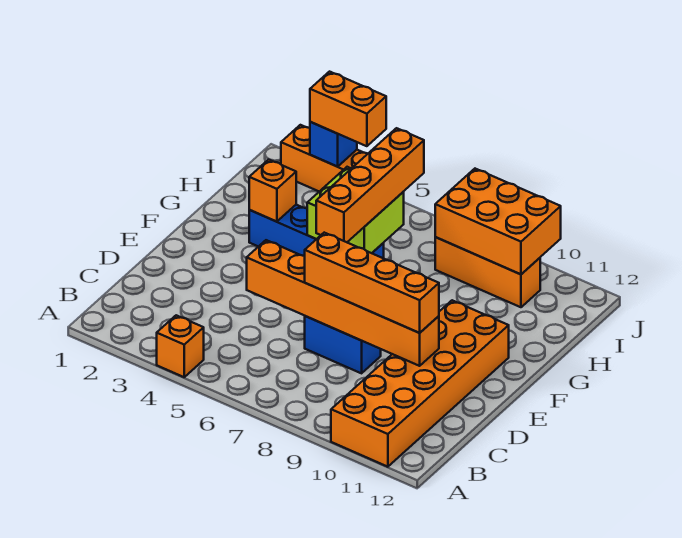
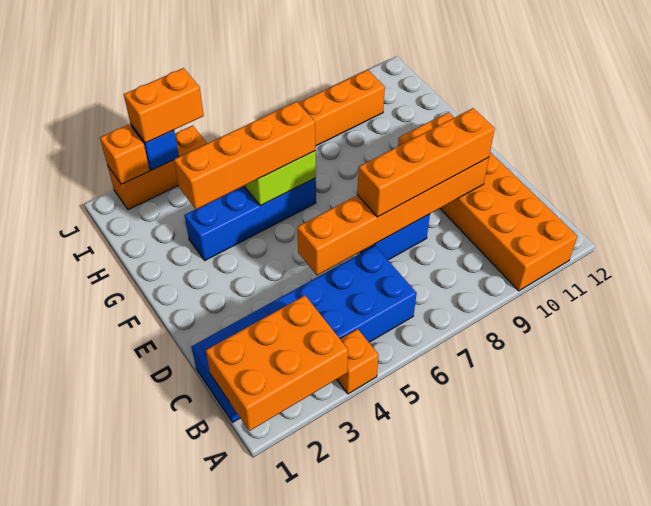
none -> blue brick B1:C6 level 1
orange brick F6:I6 level 3 -> orange brick G3:G6 level 3
orange brick G3 level 2 -> orange brick J2 level 2
orange brick I8:J10 level 2 -> orange brick A1:B3 level 2

